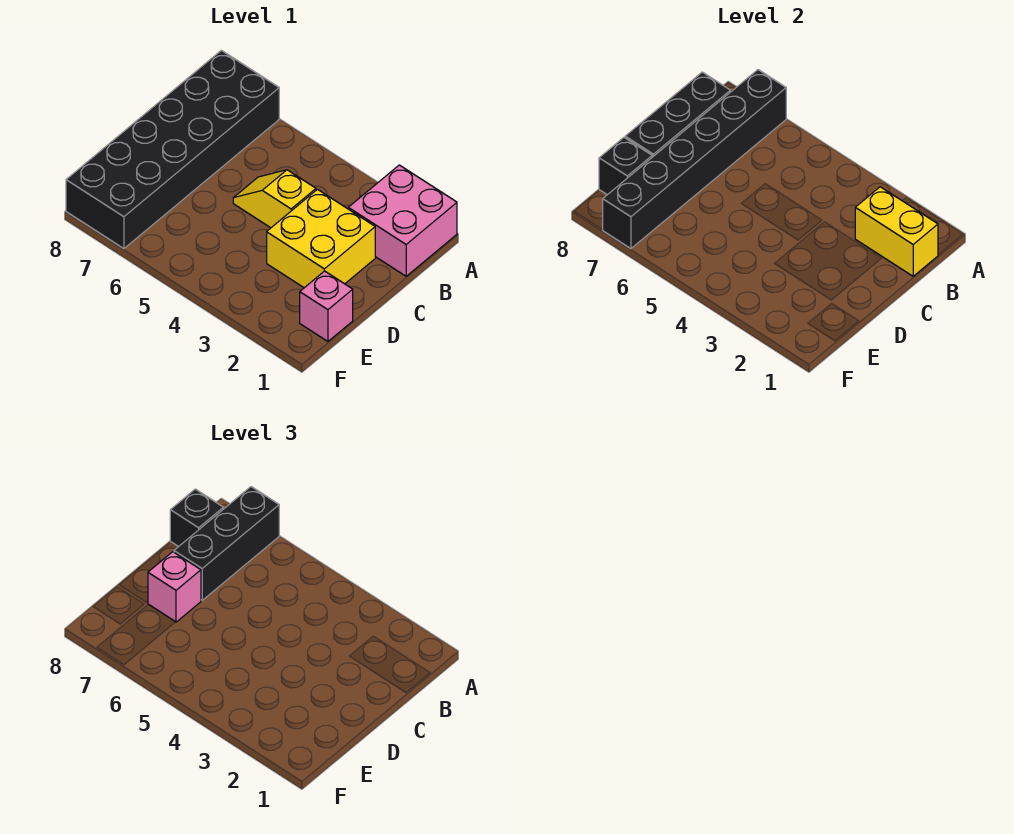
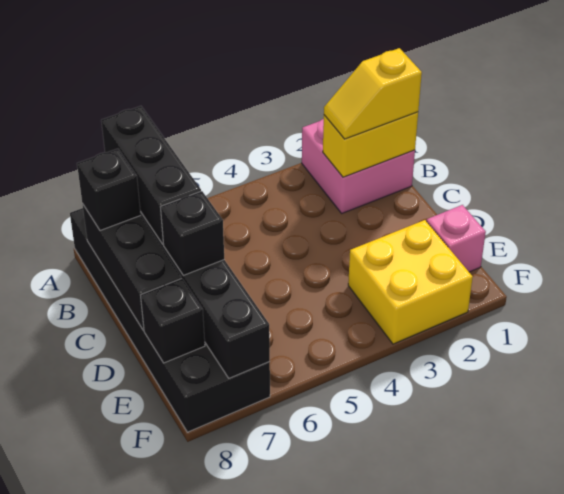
yellow brick C2:D3 level 1 -> yellow brick E2:F3 level 1
yellow slope C4:C5 level 1 top 4 -> yellow slope B1:B2 level 3 top 1
pink brick D7 level 3 -> black brick D7 level 3

